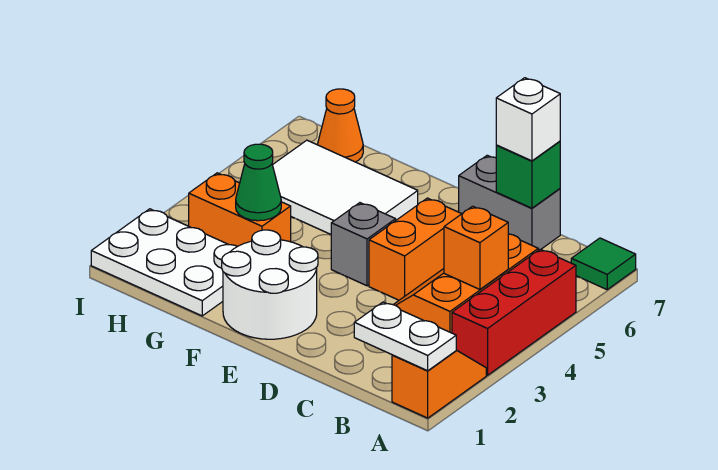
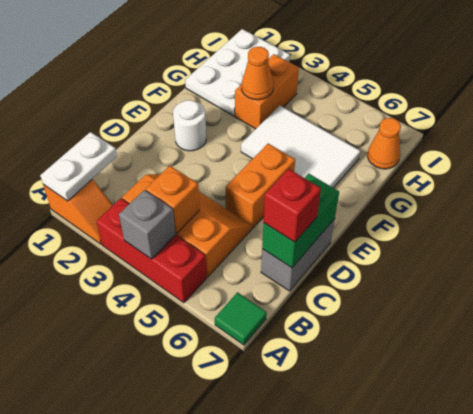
green brick C7 level 2 -> green brick C7:D7 level 2
white brick C7 level 3 -> red brick C7 level 3
orange brick D4:D5 level 1 -> orange brick D5:E5 level 1
white round brick E1:F2 level 1 -> white round brick E2 level 1
grey brick E4 level 1 -> grey brick A4 level 2
white tile F5:H6 level 1 -> white tile F4:G6 level 1
green cone G3 level 2 -> orange cone G3 level 2

